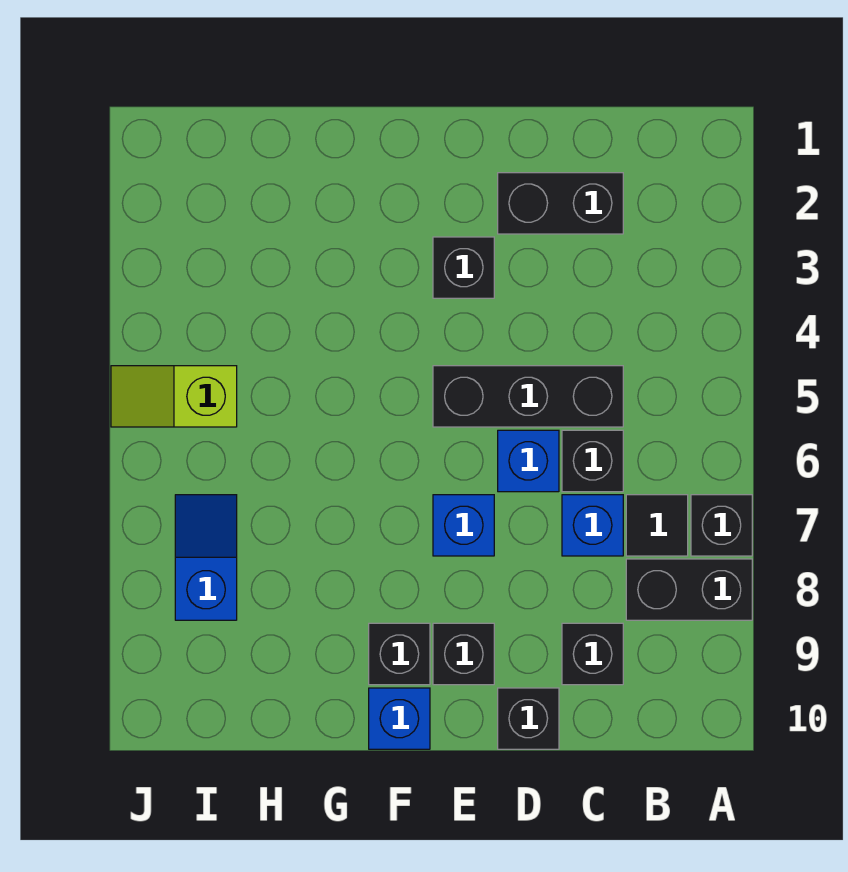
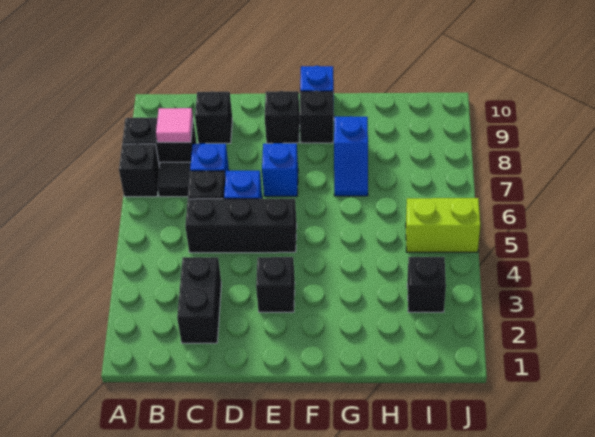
none -> pink tile B8 level 2
black brick C2:D2 level 1 -> black brick C2:C3 level 1
black brick D10 level 1 -> black brick I3 level 1
lime slope I5:J5 level 1 top I -> lime brick I5:J5 level 1
blue slope I7:I8 level 1 top 8 -> blue slope G7:G8 level 1 top 8

